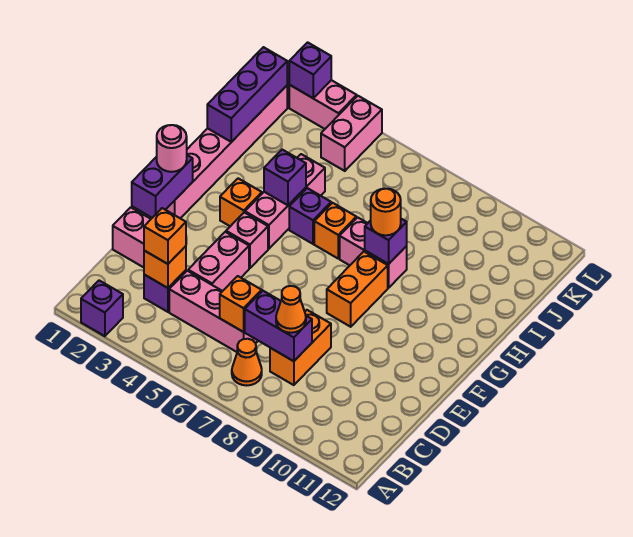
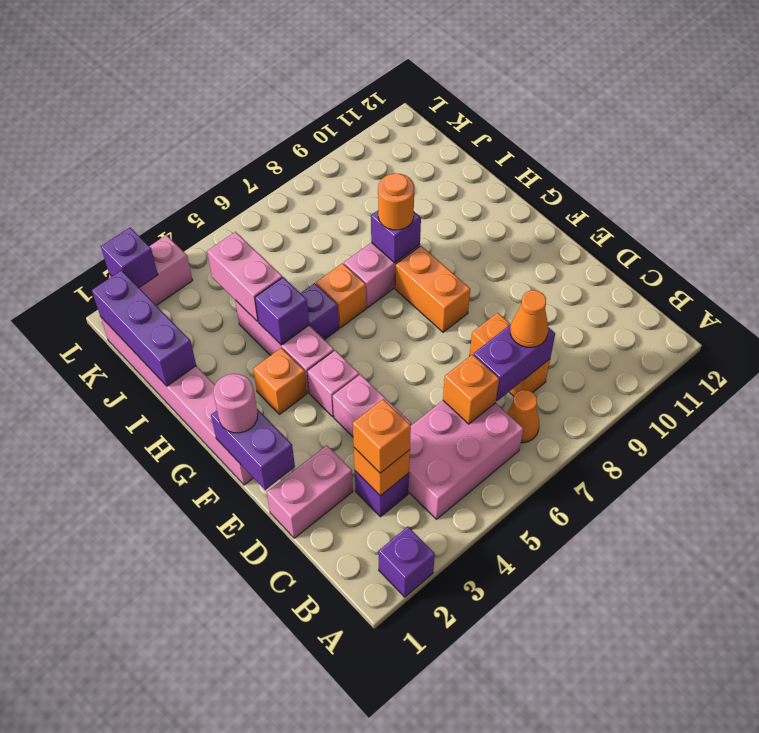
pink brick C4:C6 level 1 -> pink brick B4:C6 level 1
pink brick K4:L4 level 1 -> pink brick I4:J4 level 2

